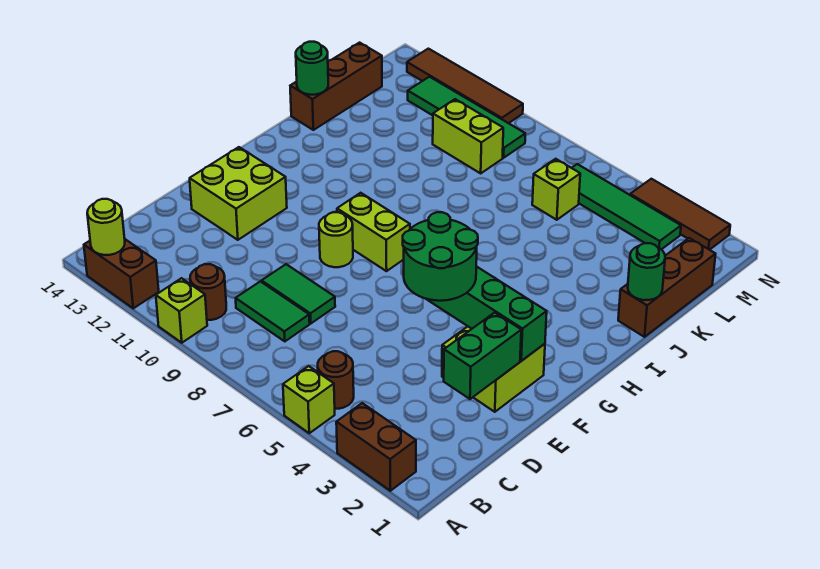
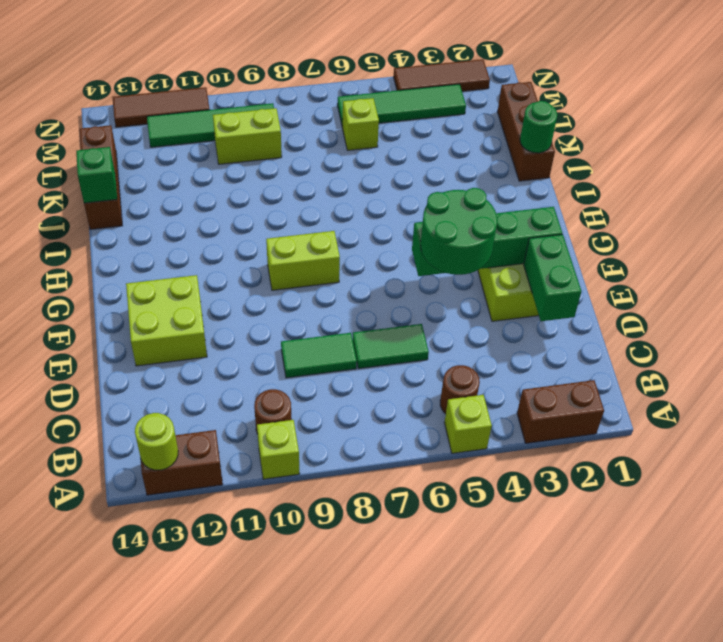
green tile C8:C9 level 1 -> green tile D6:D7 level 1
lime round brick F9 level 1 -> none
green round brick J14 level 2 -> green brick J14 level 2
brown tile N10:N13 level 1 -> brown tile N11:N13 level 1

